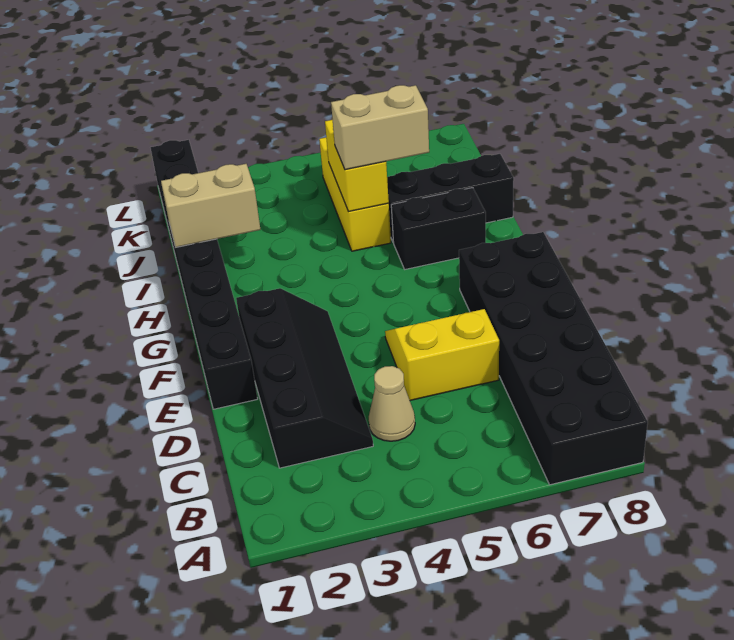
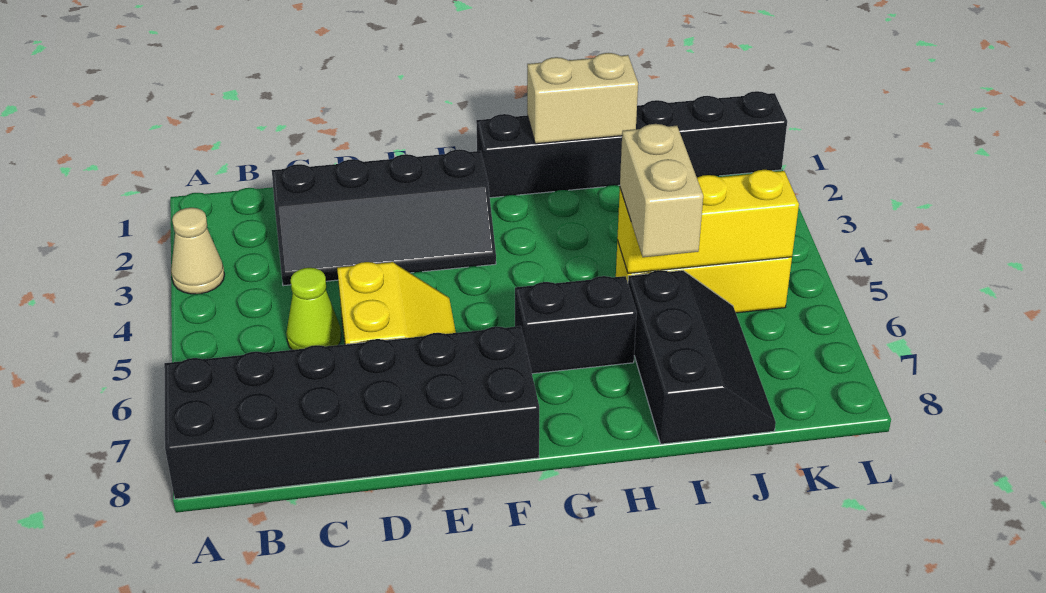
tan cone C4 level 1 -> tan cone A3 level 1
none -> lime cone C5 level 1
black brick E1:L1 level 1 -> black brick G1:L1 level 1
black brick H6:H7 level 1 -> black brick G6:H6 level 1
tan brick I1:I2 level 2 -> tan brick H1:I1 level 2
yellow brick I5:J5 level 2 -> yellow brick I5:K5 level 2

